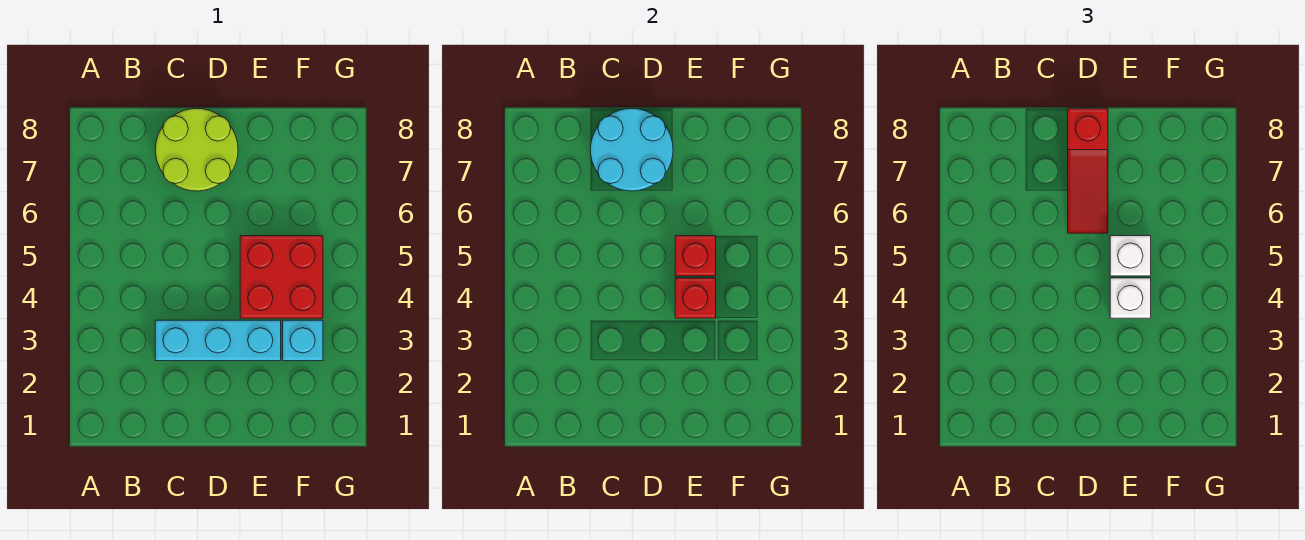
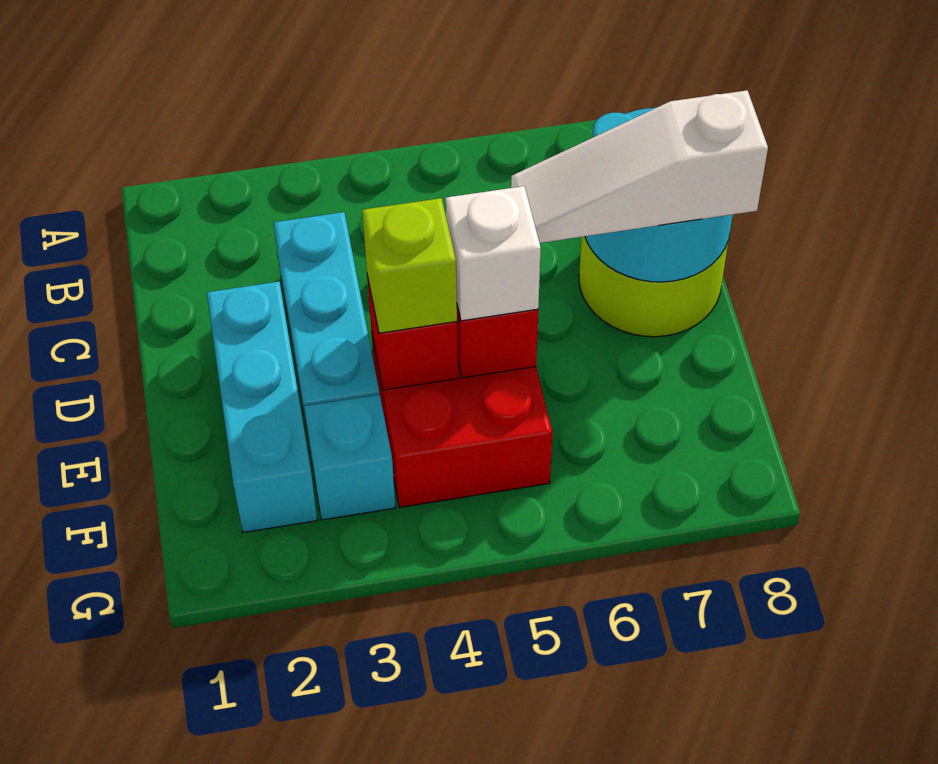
none -> cyan brick D2:F2 level 1
red slope D6:D8 level 3 top 8 -> white slope D6:D8 level 3 top 8
white brick E4 level 3 -> lime brick E4 level 3

